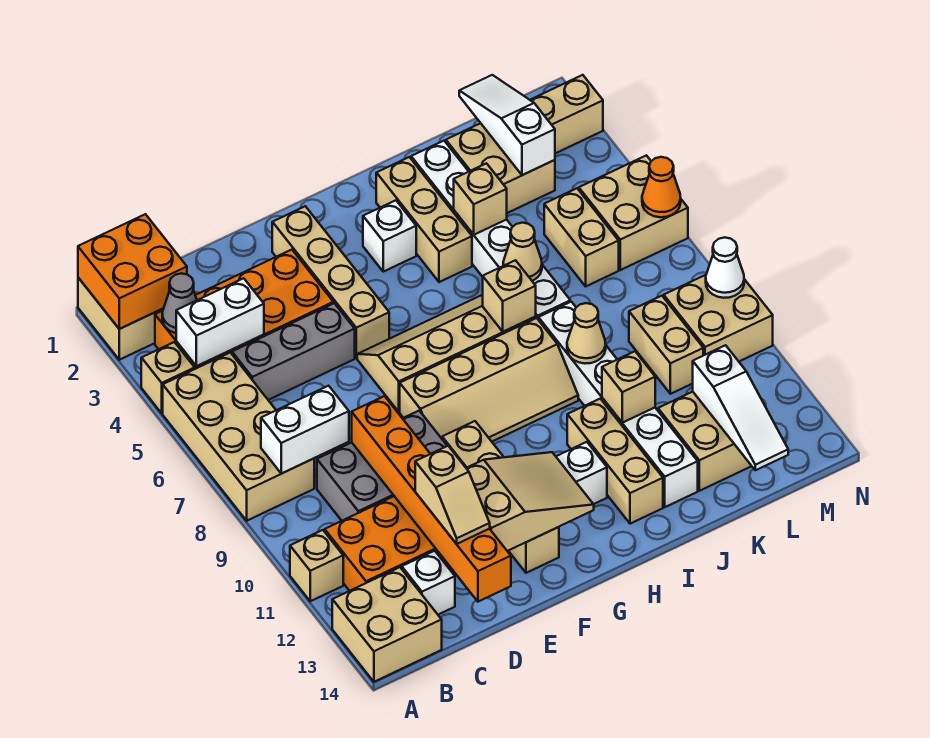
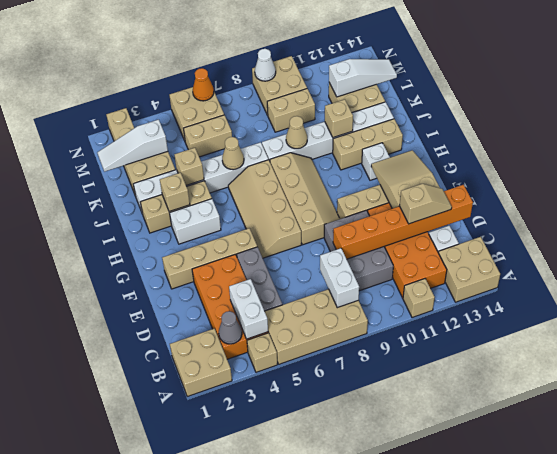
orange brick A1:B2 level 2 -> none
white brick H3 level 1 -> white brick H3:H4 level 1
tan brick I7 level 2 -> tan brick I3 level 2

